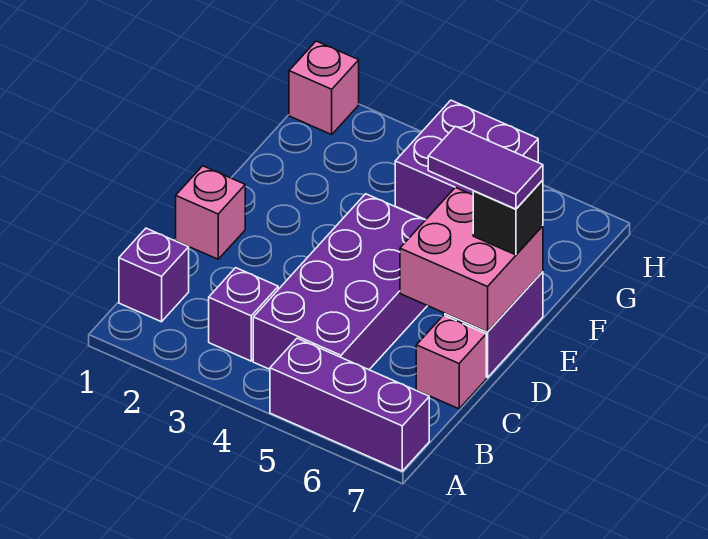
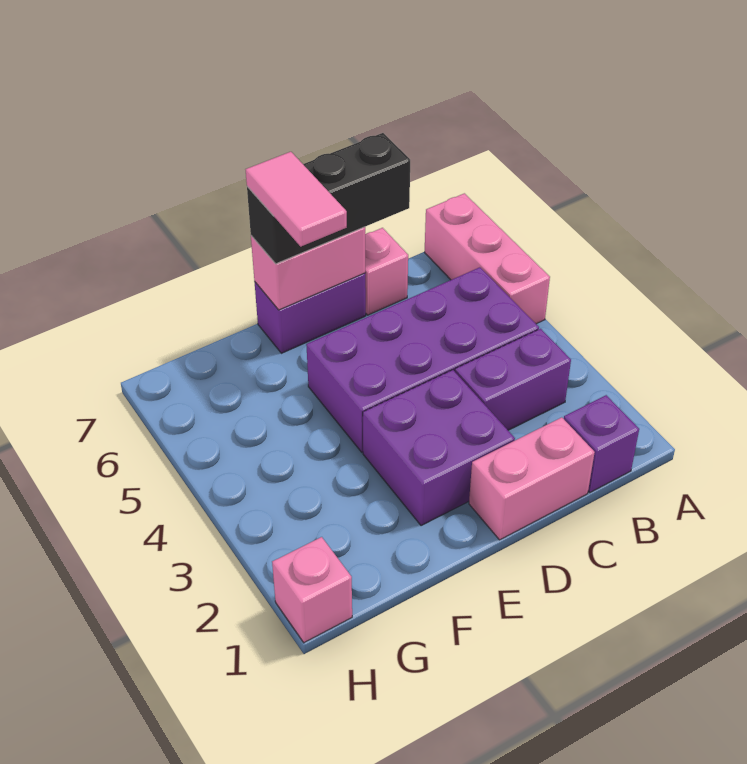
purple brick A5:A7 level 1 -> pink brick A5:A7 level 1
purple brick B3 level 1 -> purple brick B3:C3 level 1
pink brick D1 level 1 -> pink brick C1:D1 level 1
pink brick D6:E7 level 2 -> pink brick D7:E7 level 2
purple tile E6:E7 level 4 -> pink tile E6:E7 level 4
black brick E7 level 3 -> black brick C7:E7 level 3
purple brick G4:H5 level 1 -> purple brick D2:E3 level 1

